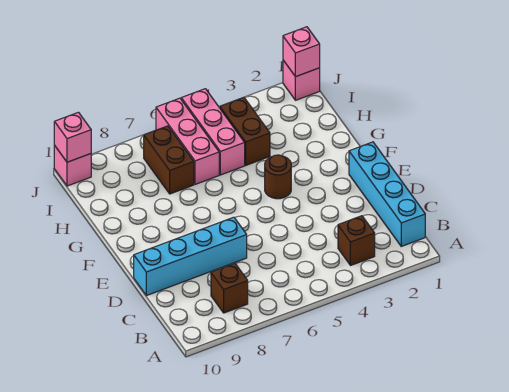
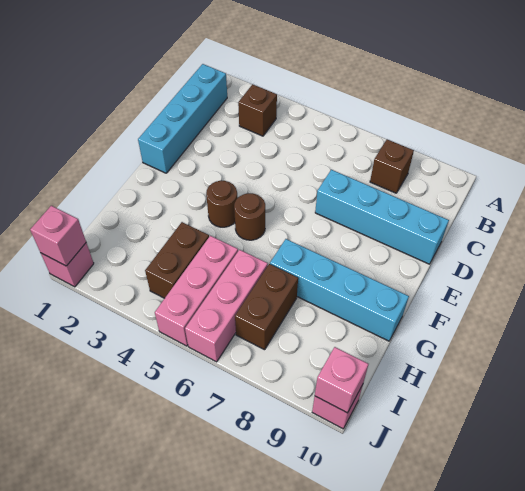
none -> brown round brick F5 level 1
none -> cyan brick G7:G10 level 1

